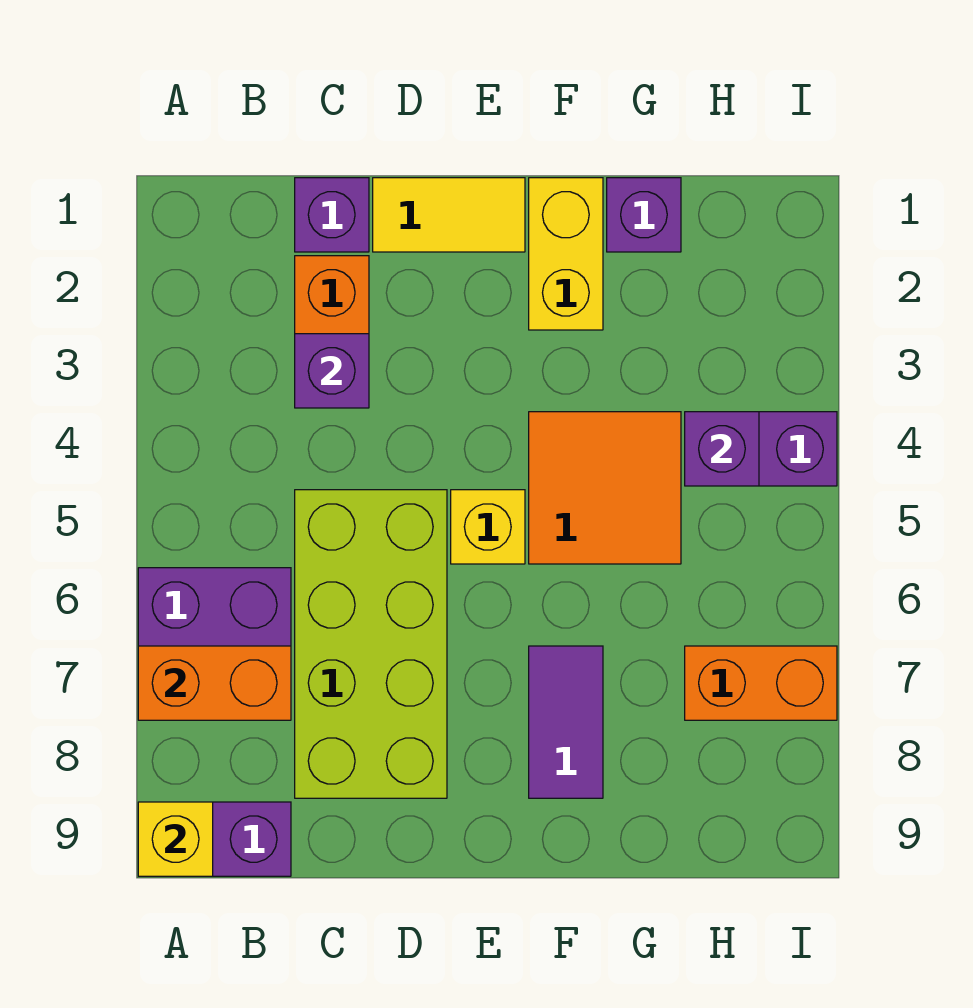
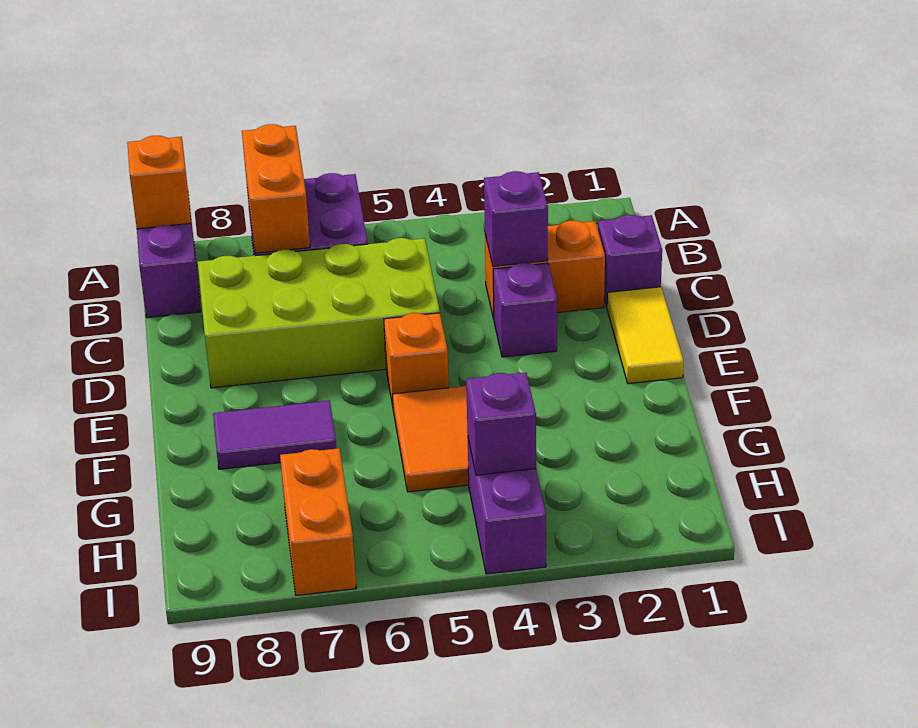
yellow brick A9 level 2 -> orange brick A9 level 2
yellow brick E5 level 1 -> orange brick E5 level 1
yellow brick F1:F2 level 1 -> none
purple brick G1 level 1 -> purple brick D3 level 1

